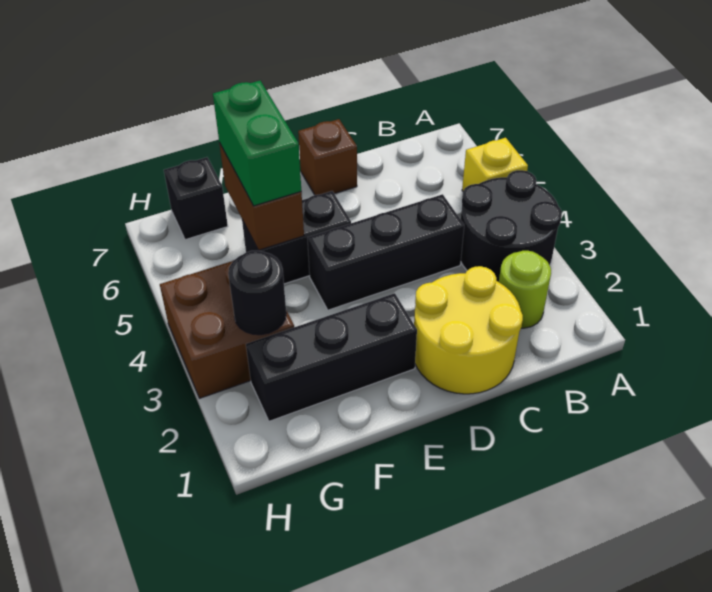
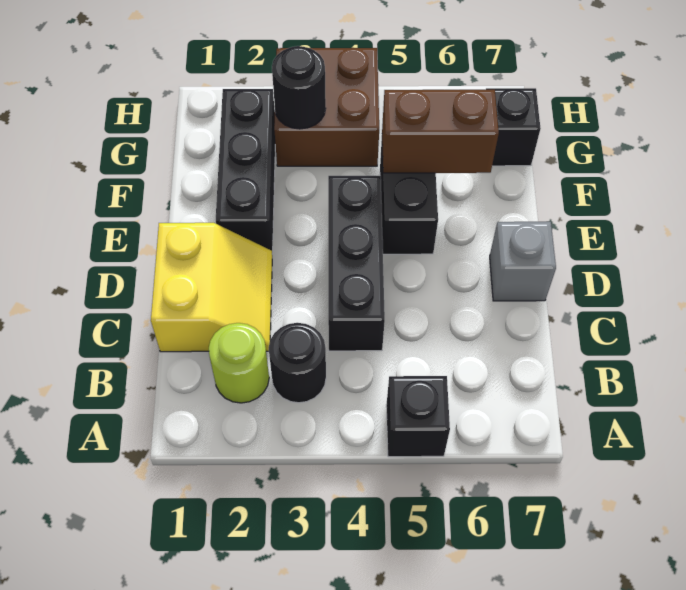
black round brick A3:B4 level 1 -> black round brick B3 level 1
yellow brick A5 level 1 -> black brick A5 level 1
yellow round brick C1:D2 level 1 -> yellow slope C1:D2 level 1 top 1
brown brick D7 level 1 -> grey brick D7 level 1
green brick F5:F6 level 3 -> none

